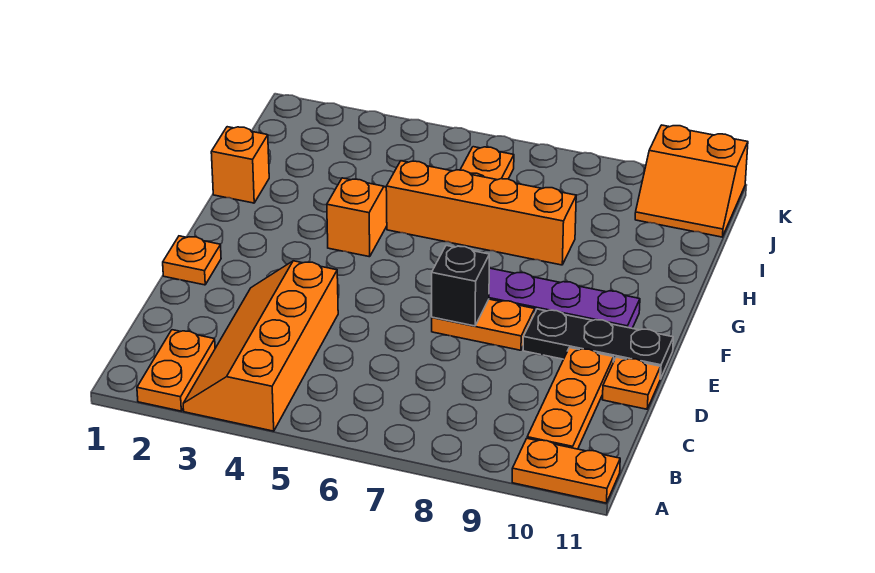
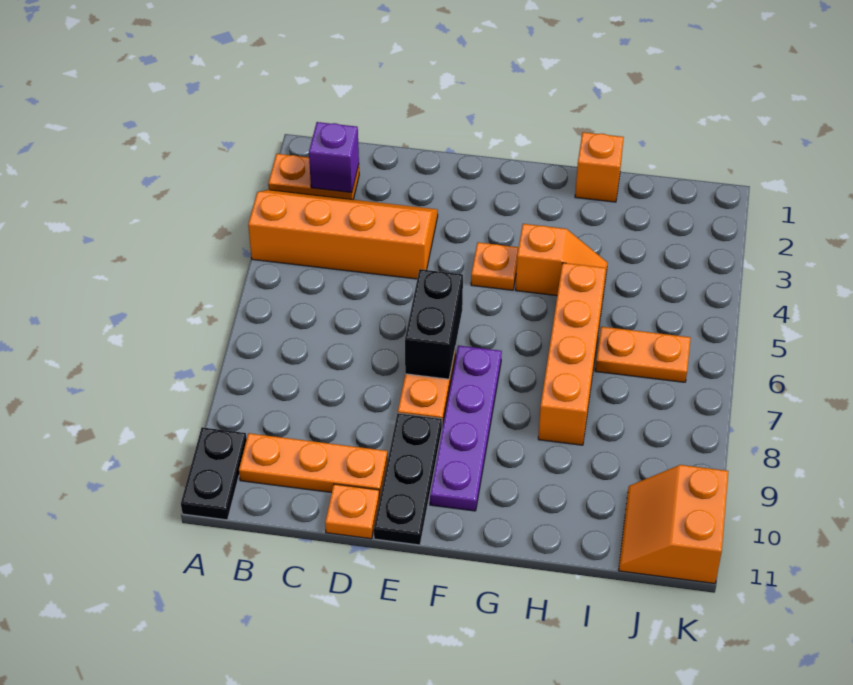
orange plate A10:A11 level 1 -> black plate A10:A11 level 1
none -> purple brick B2 level 2
orange plate E1 level 1 -> orange plate F4 level 1
black brick E7 level 2 -> black brick E6:E7 level 2

